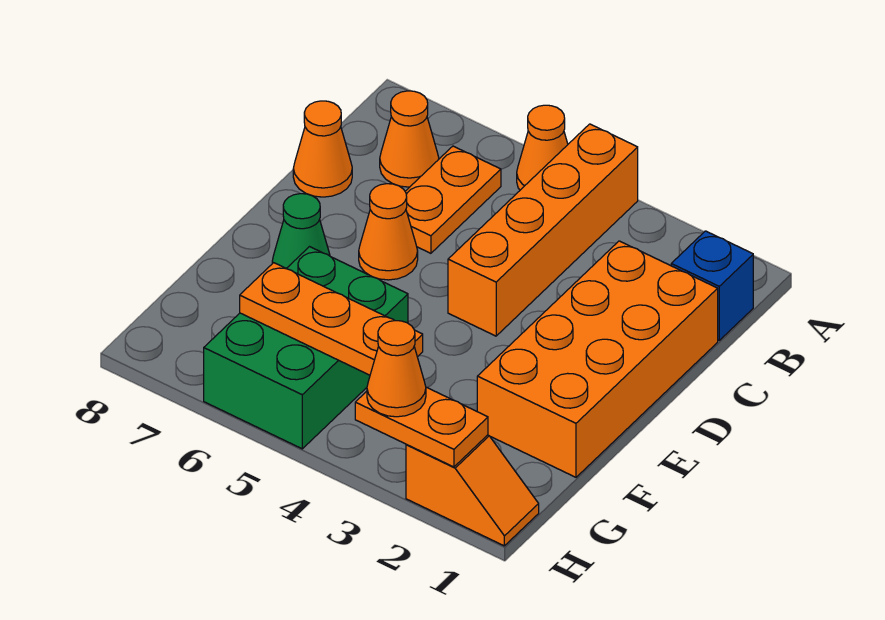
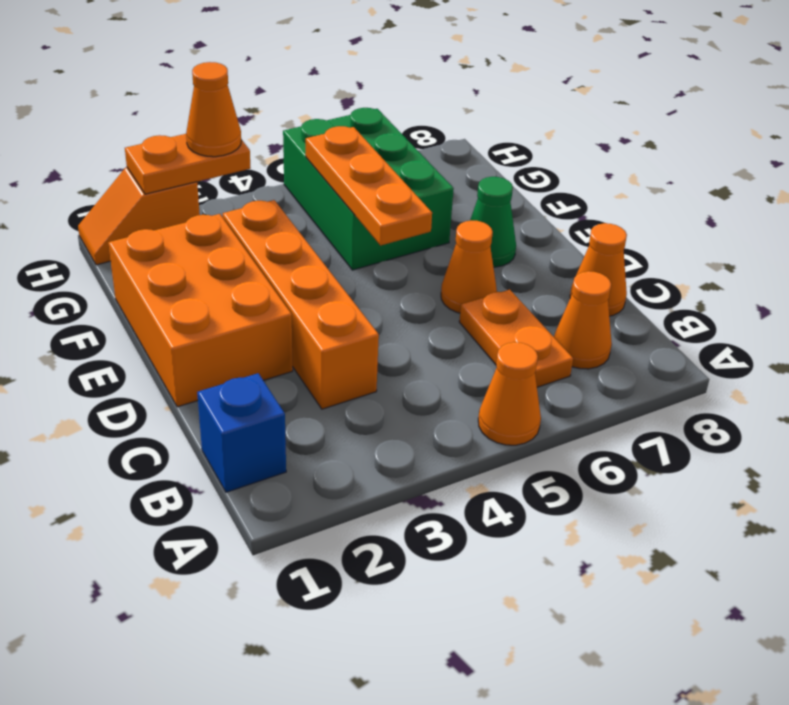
orange brick A4:D4 level 1 -> orange brick C3:F3 level 1
orange brick C1:F2 level 1 -> orange brick D1:F2 level 1
orange plate G4:G6 level 2 -> orange plate E5:G5 level 2

